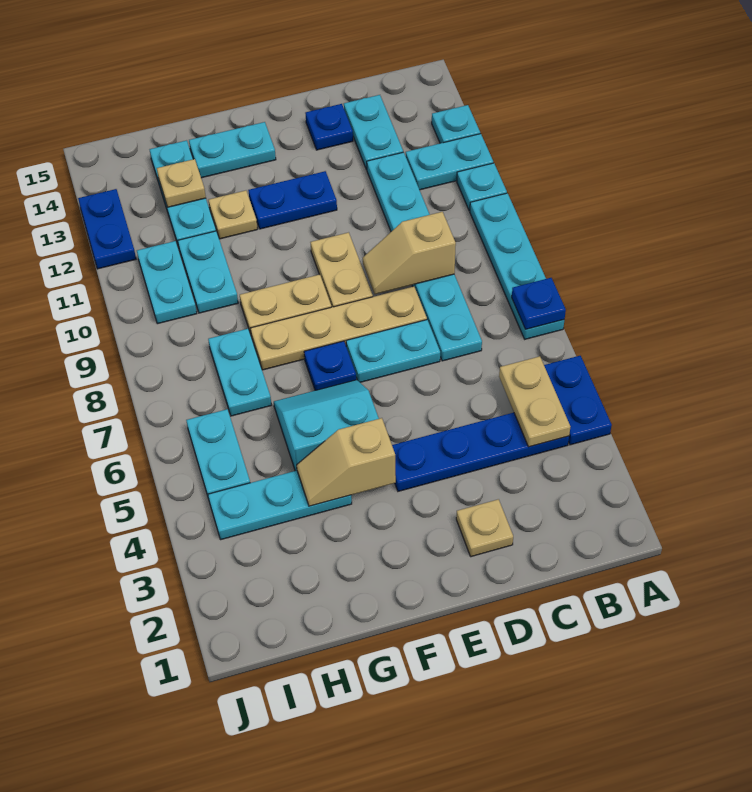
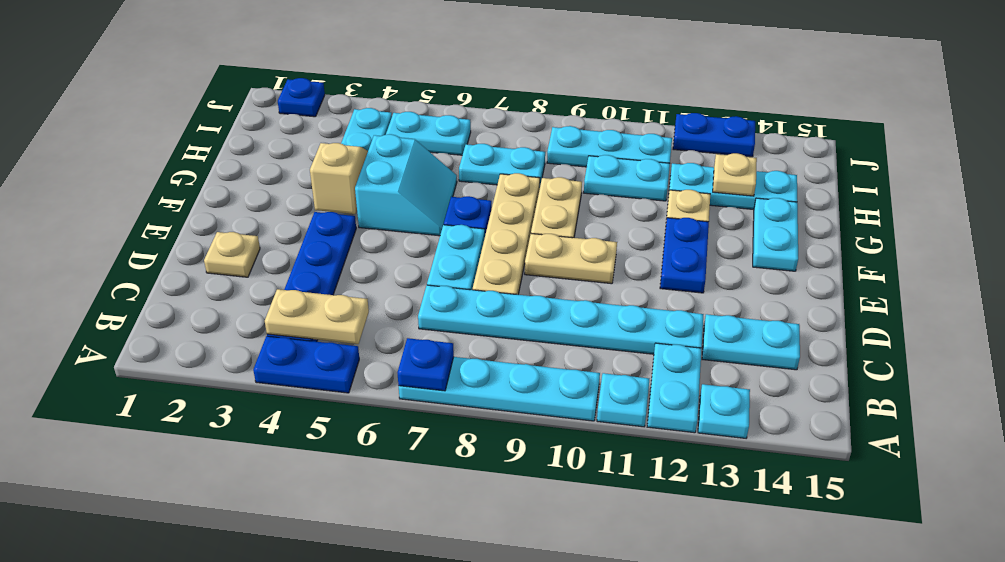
tan slope C9:D9 level 2 top C -> none
blue plate D14 level 1 -> blue plate J2 level 1
cyan plate I10:I11 level 1 -> cyan plate I9:I11 level 1

